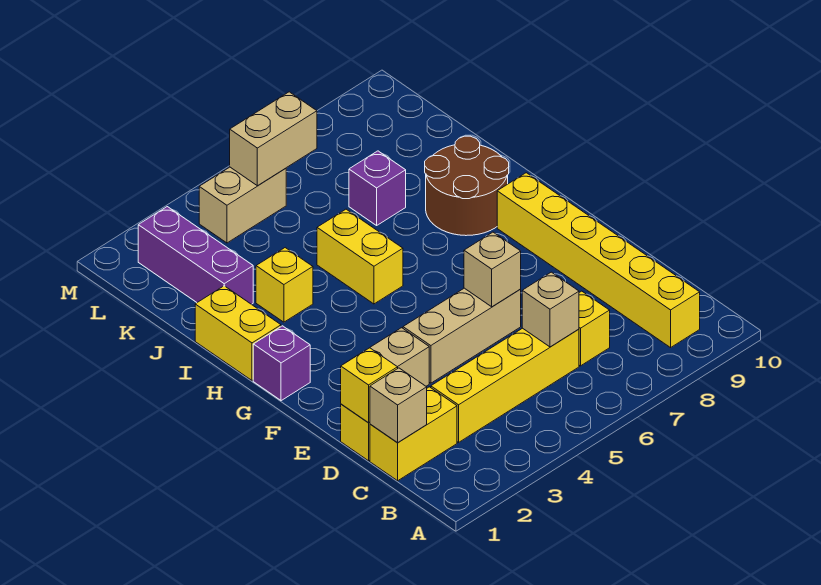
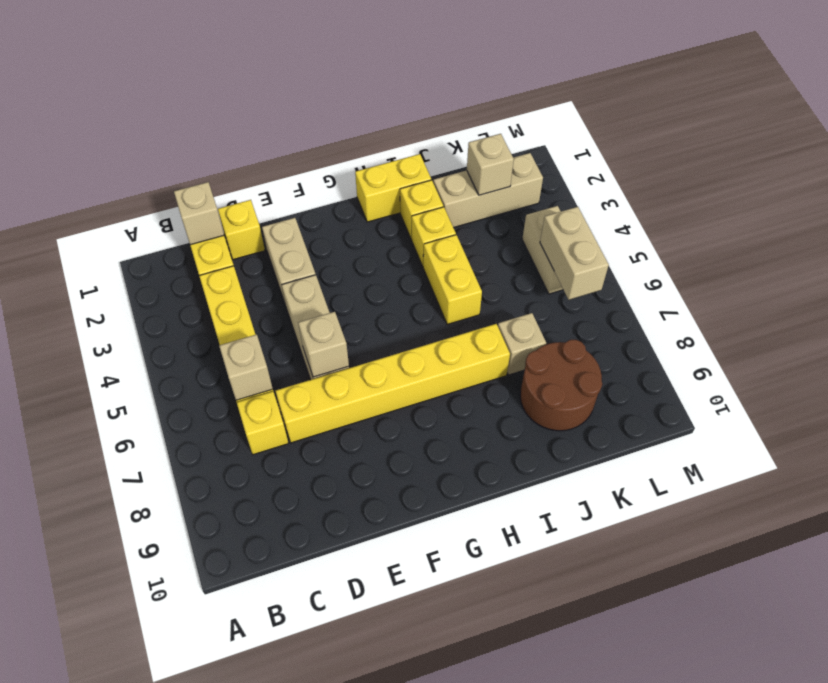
yellow brick B9:G9 level 1 -> yellow brick D7:I7 level 1
yellow brick D1 level 2 -> yellow brick I2 level 1
purple brick G1 level 1 -> none
yellow brick H5:I5 level 1 -> yellow brick I4:I5 level 1
brown round brick H8:I9 level 1 -> brown round brick J8:K9 level 1
purple brick J2:L2 level 1 -> tan brick J2:L2 level 1
purple brick J7 level 1 -> tan brick J7 level 1
none -> tan brick K2 level 2

